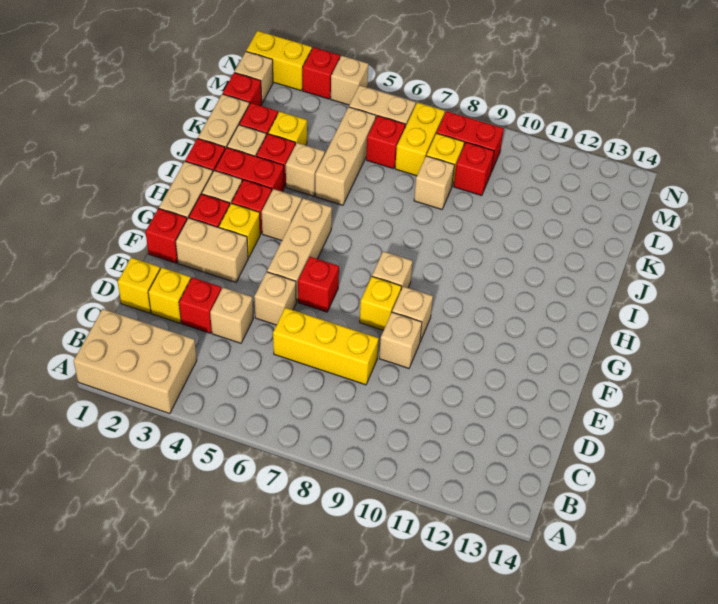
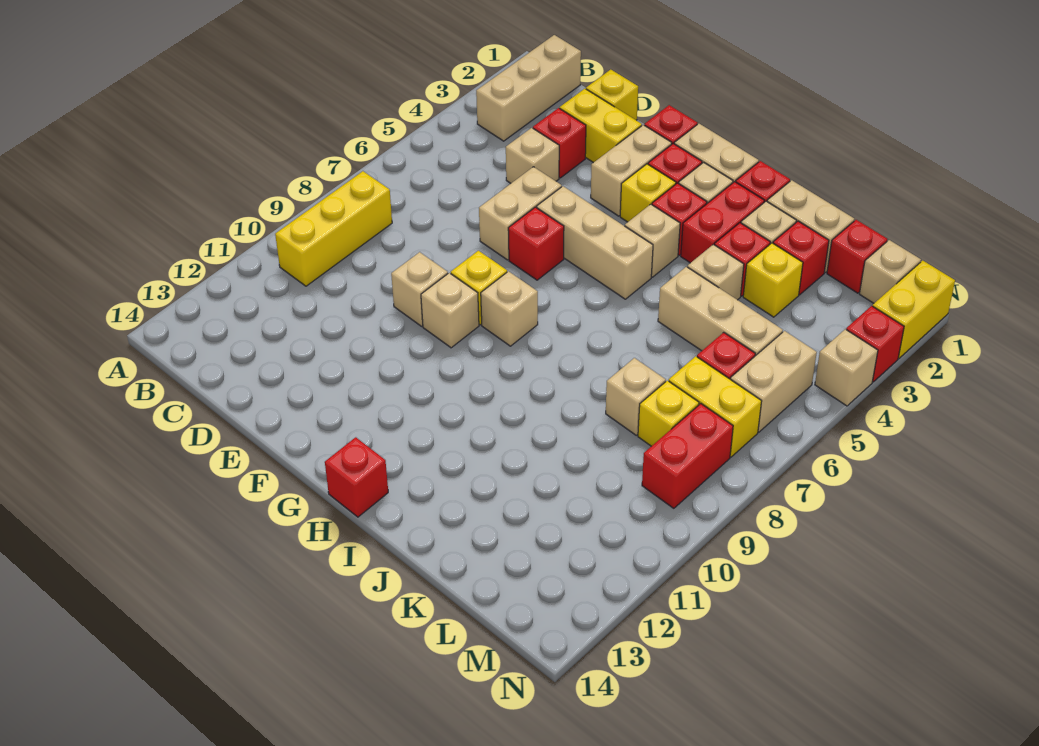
tan brick A1:B3 level 1 -> tan brick B1:B3 level 1
yellow brick D2 level 1 -> yellow brick D2:E2 level 1
yellow brick D6:D8 level 1 -> yellow brick B8:B10 level 1
tan brick E5 level 1 -> tan brick E5:E6 level 1
red brick L9 level 1 -> red brick H14 level 1

